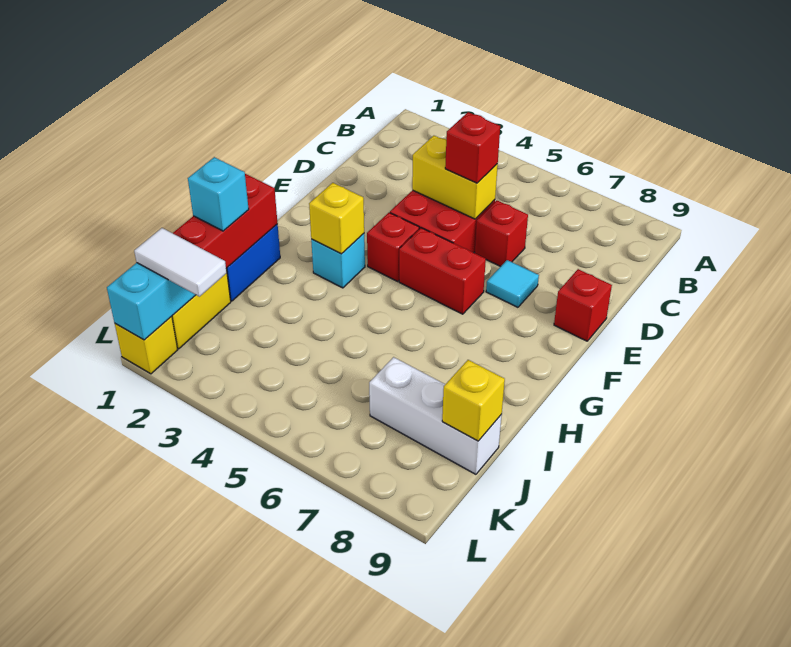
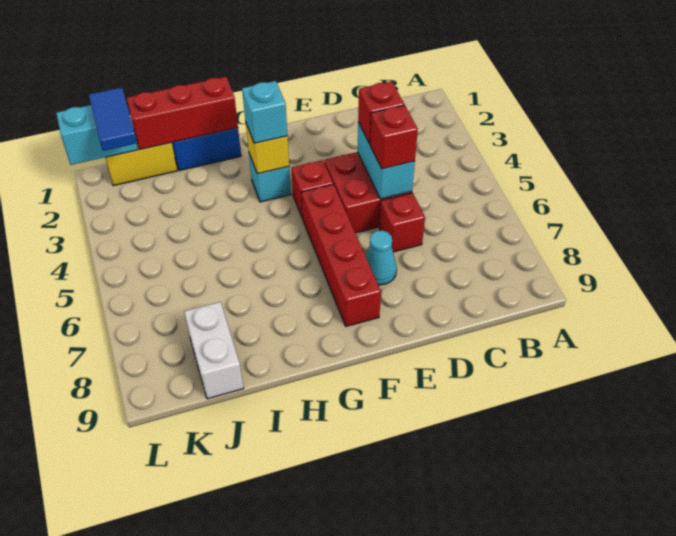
yellow brick D4:D5 level 2 -> cyan brick D4:D5 level 2
cyan tile E7 level 1 -> cyan cone E7 level 1
red brick E9 level 1 -> red brick D4 level 3
red brick F5:F6 level 1 -> red brick F5:F8 level 1
cyan brick I1 level 3 -> cyan brick G3 level 3
white brick J7:J9 level 1 -> white brick J8:J9 level 1
yellow brick J9 level 2 -> none
white tile K1:K2 level 3 -> blue tile K1:K2 level 3
yellow brick L1 level 1 -> none

